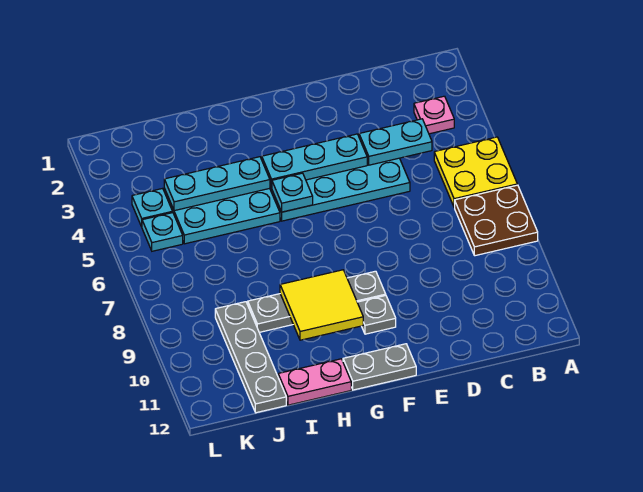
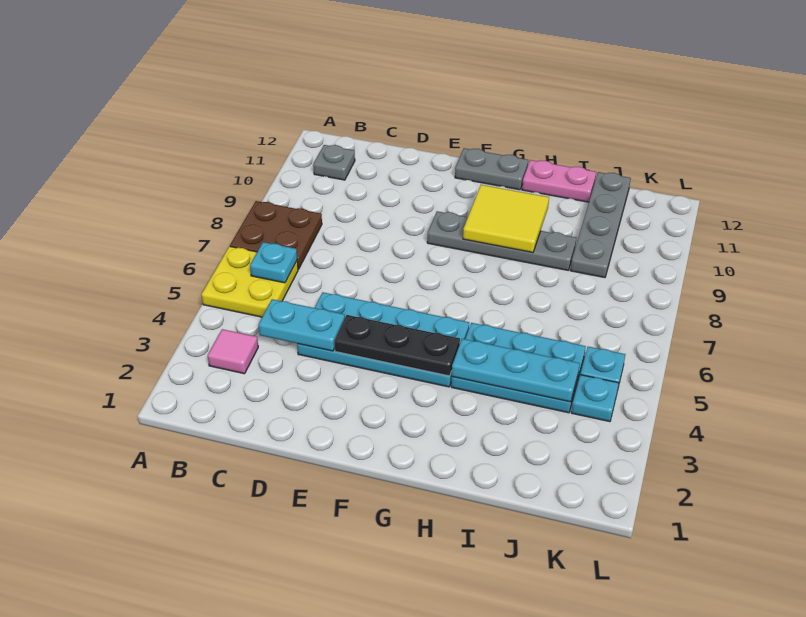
pink plate B3 level 1 -> pink tile B3 level 1
cyan plate E4:G4 level 2 -> black plate E4:G4 level 2
grey plate F10 level 1 -> grey plate B11 level 1
cyan plate G5 level 2 -> cyan plate B6 level 2

